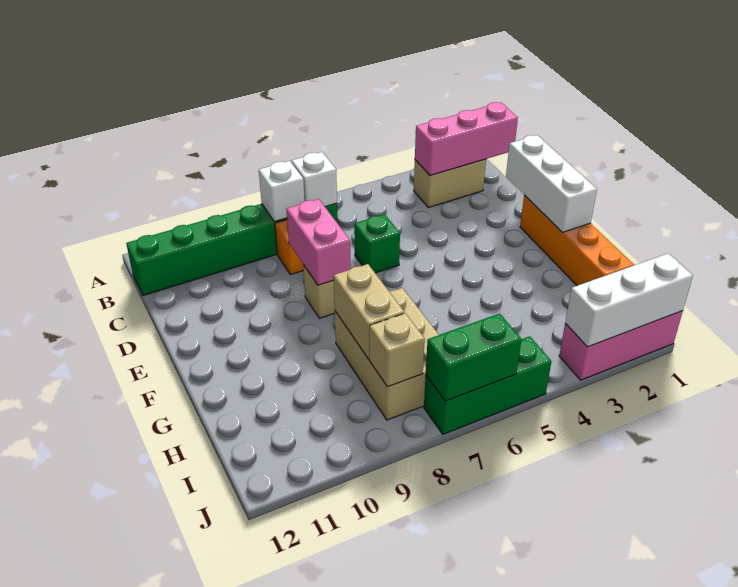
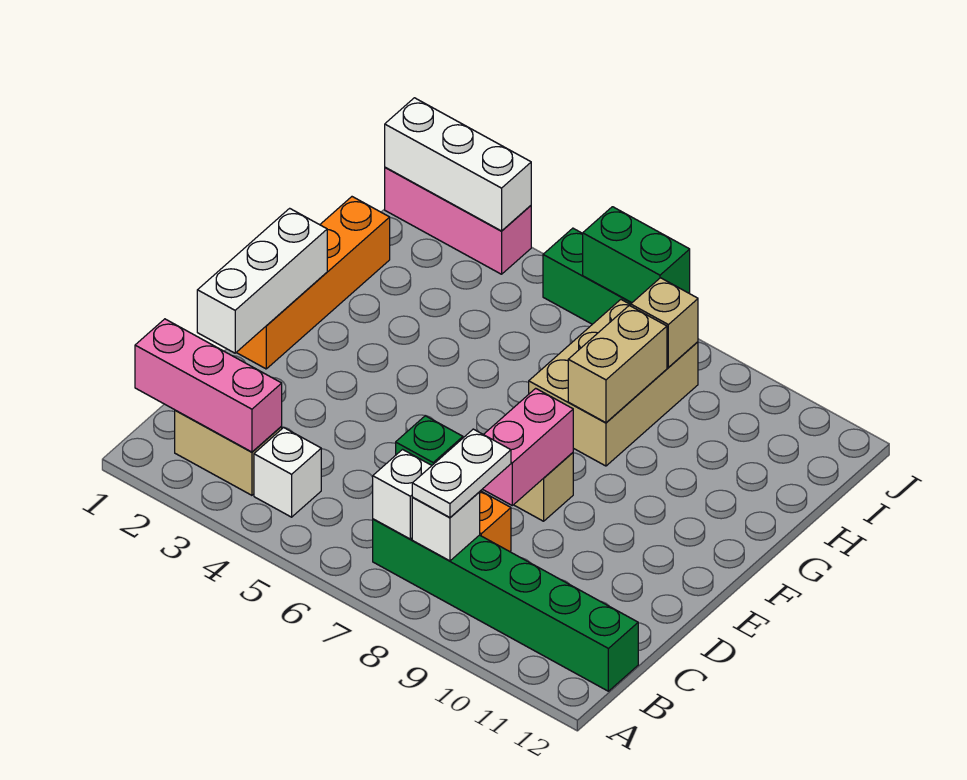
none -> white brick B4 level 1
none -> white plate B8:C8 level 3

